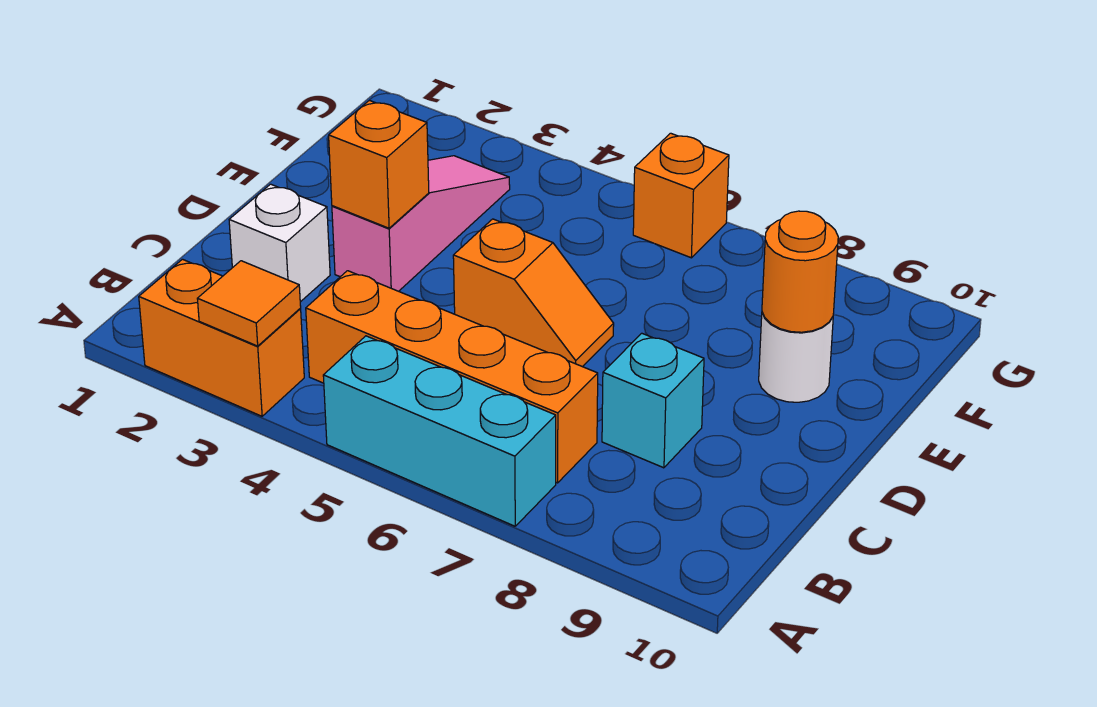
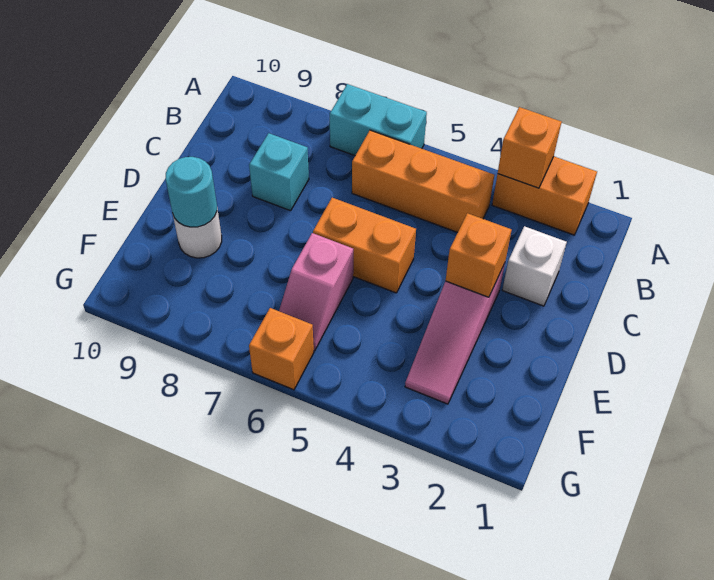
orange tile A3 level 2 -> orange brick A3 level 2
cyan brick A5:A7 level 1 -> cyan brick A6:A7 level 1
orange brick B4:B7 level 1 -> orange brick B4:B6 level 1
orange slope D5:D6 level 1 top 5 -> orange brick D5:D6 level 1
none -> pink slope E6:F6 level 1 top E
orange round brick E9 level 2 -> cyan round brick E9 level 2

